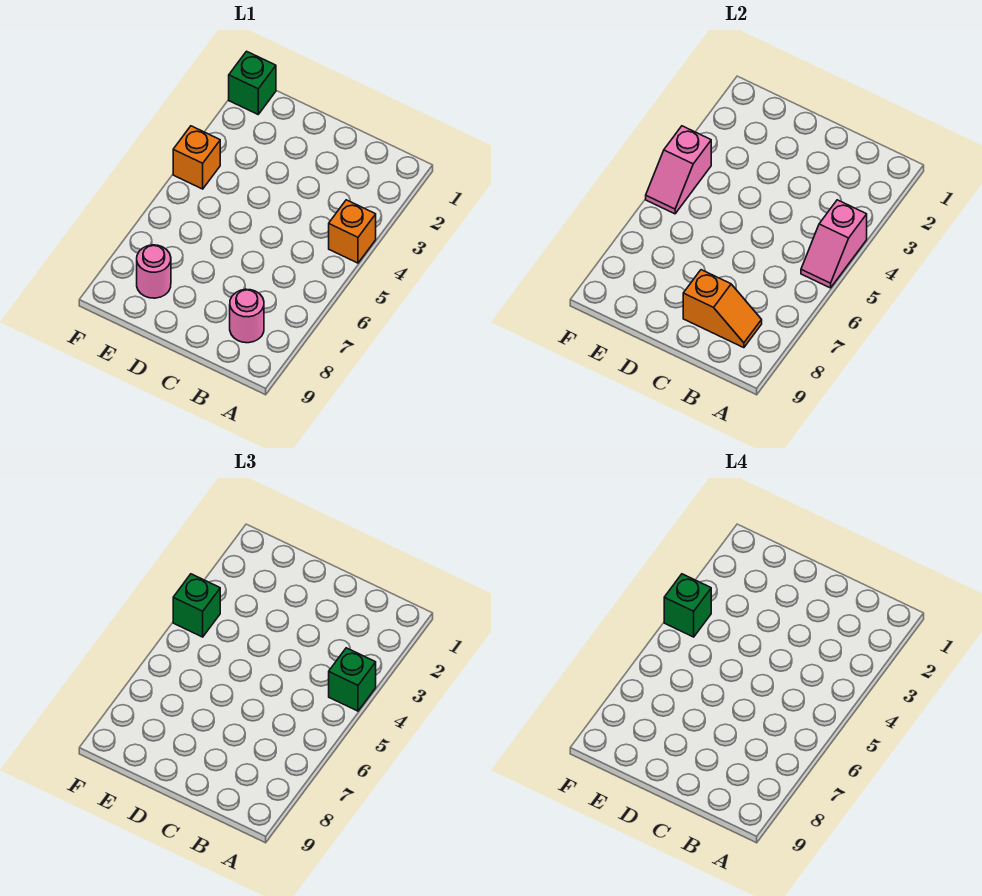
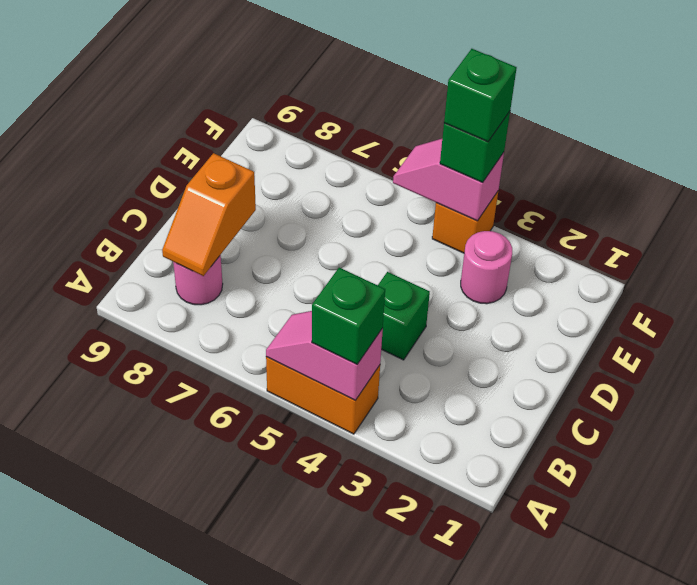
orange brick A4 level 1 -> orange brick A4:A5 level 1
pink round brick E8 level 1 -> pink round brick E3 level 1
green brick F1 level 1 -> green brick C4 level 1

